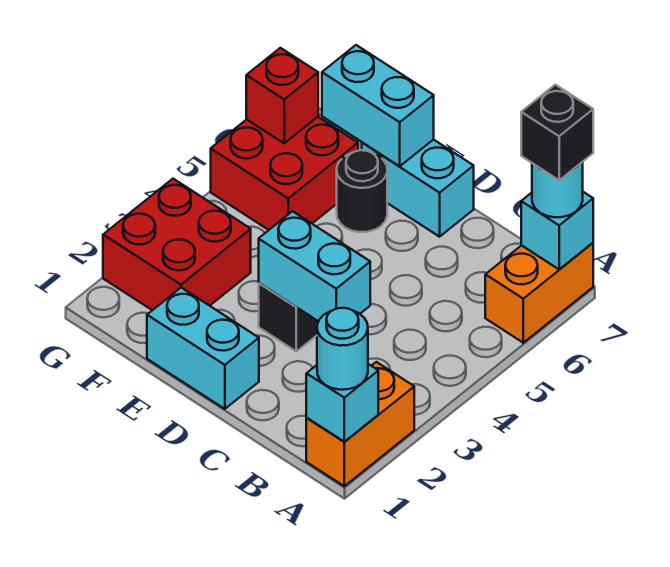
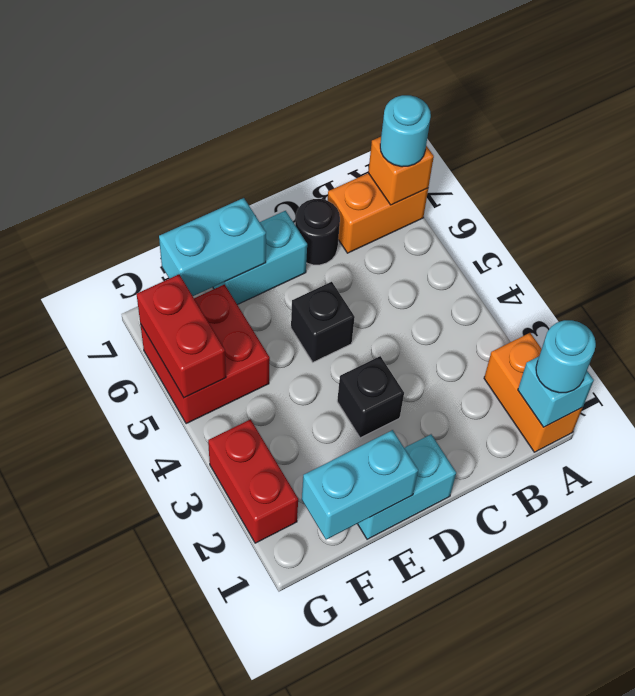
orange brick A6:A7 level 1 -> orange brick A7:B7 level 1
cyan brick A7 level 2 -> orange brick A7 level 2
black brick A7 level 4 -> black brick D5 level 1
cyan brick C3:D3 level 2 -> cyan brick E1:F1 level 2
black round brick E6 level 1 -> black round brick C7 level 1
red brick F2:G3 level 1 -> red brick G2:G3 level 1
red brick G6 level 2 -> red brick G5:G6 level 2

